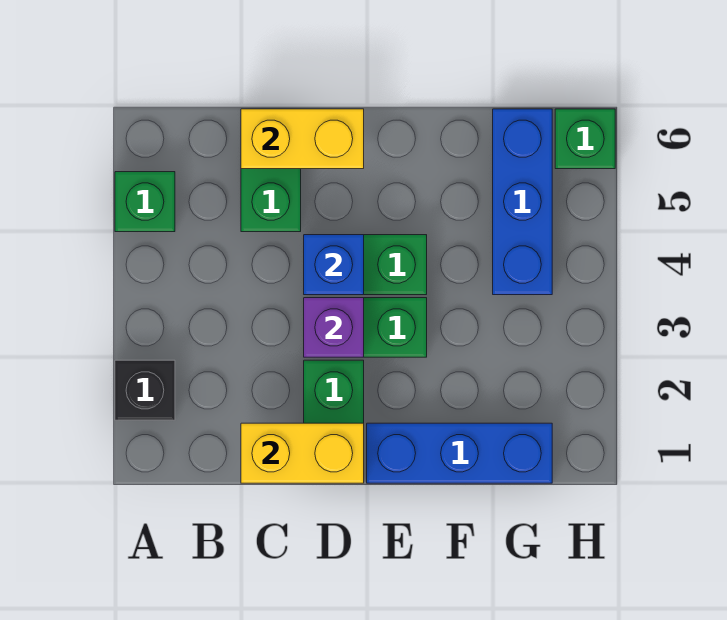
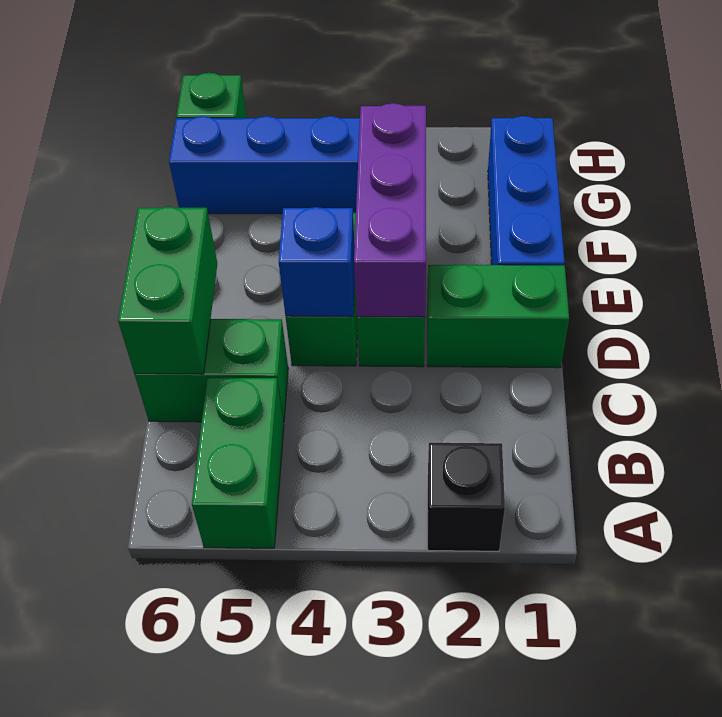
green brick A5 level 1 -> green brick A5:B5 level 1
yellow brick C1:D1 level 2 -> none
yellow brick C6:D6 level 2 -> green brick C6:D6 level 2
purple brick D3 level 2 -> purple brick D3:F3 level 2

